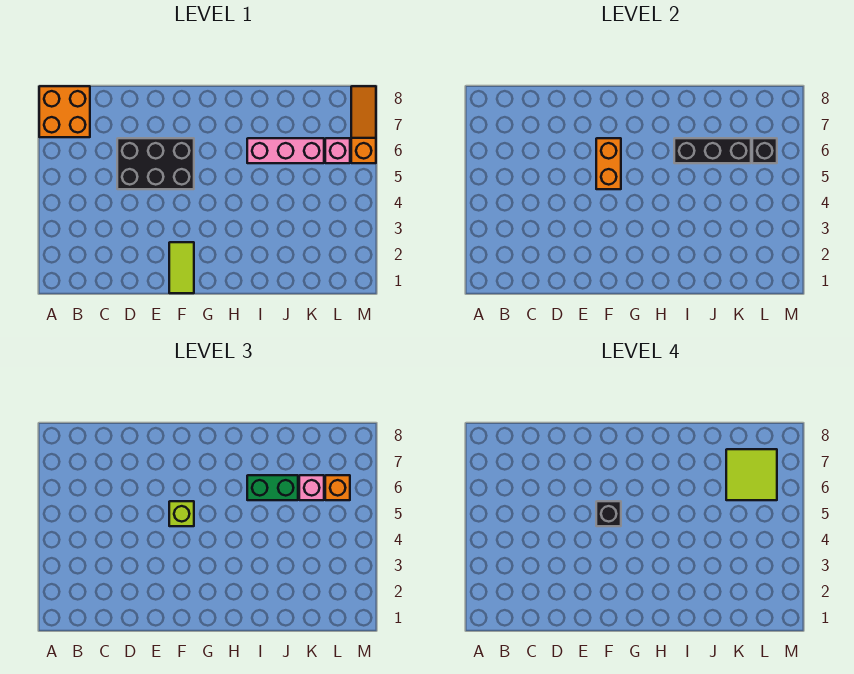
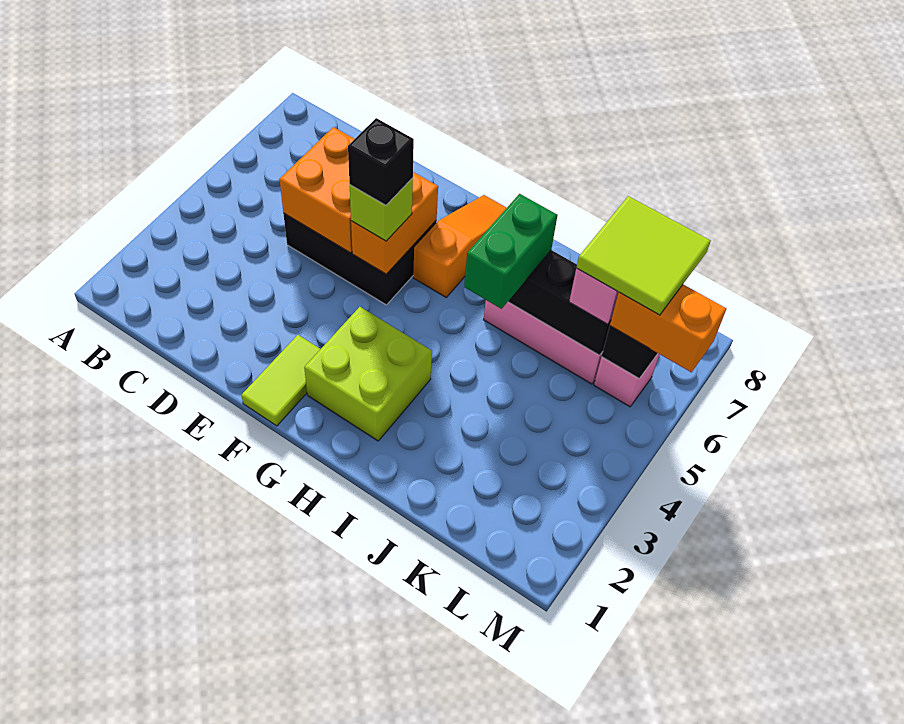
orange brick A7:B8 level 1 -> orange brick D5:E6 level 2
none -> lime brick G2:H3 level 1
green brick I6:J6 level 3 -> green brick I5:I6 level 3
orange brick L6 level 3 -> orange brick L6:M6 level 3
orange slope M6:M8 level 1 top 6 -> orange slope G6:G8 level 1 top 6

